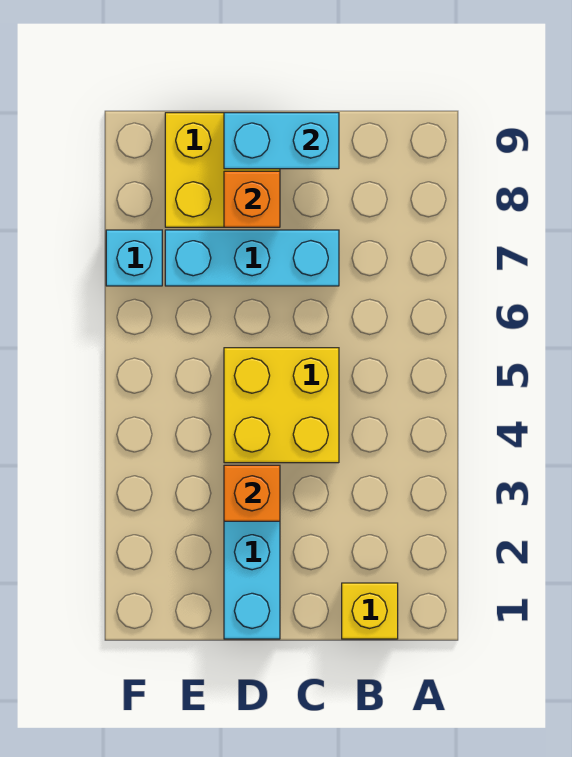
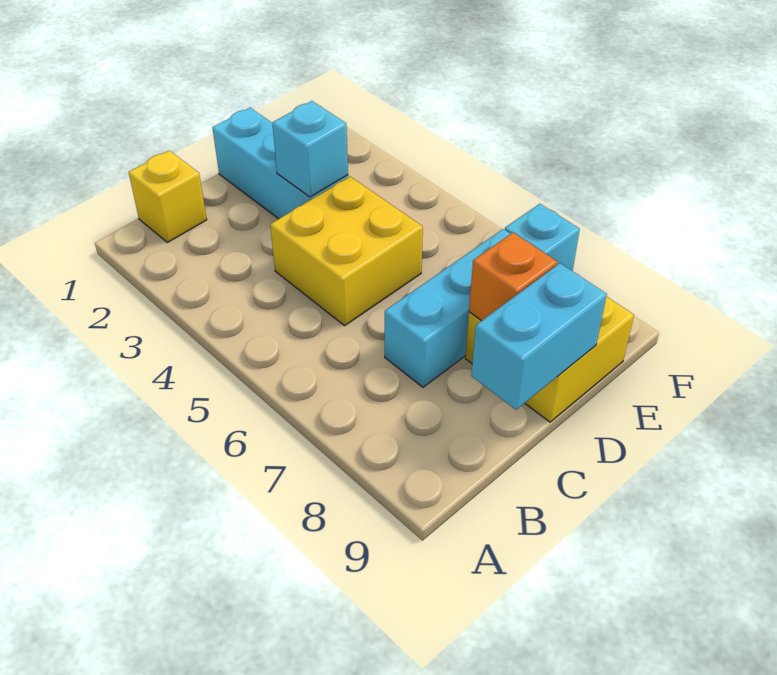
orange brick D3 level 2 -> cyan brick D3 level 2

